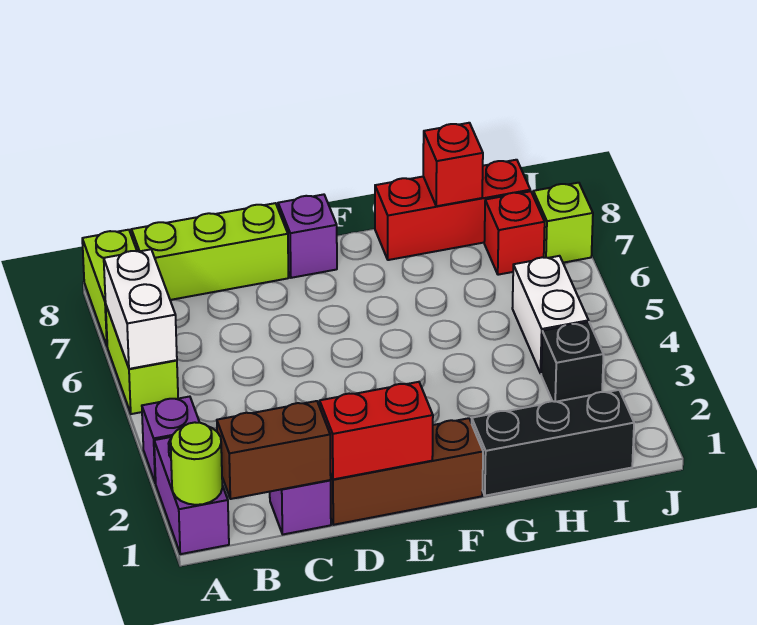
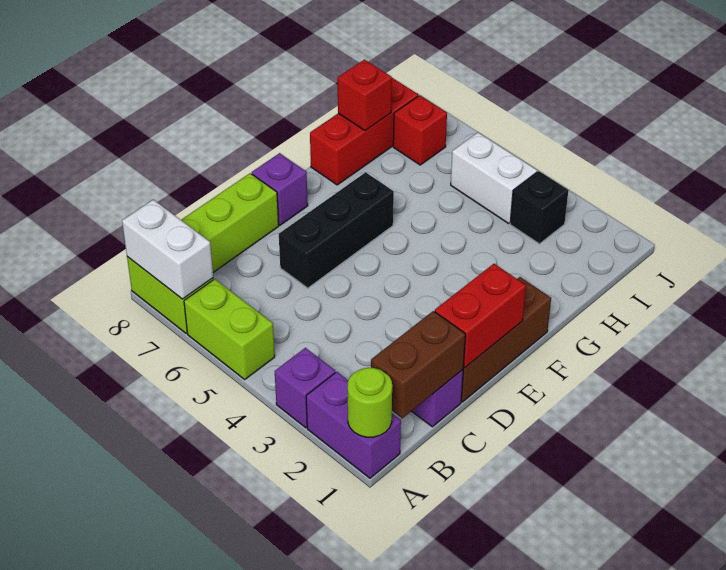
white brick A5:A6 level 2 -> white brick A7:A8 level 2
black brick G1:I1 level 1 -> black brick D6:F6 level 1
lime brick J7 level 1 -> none

